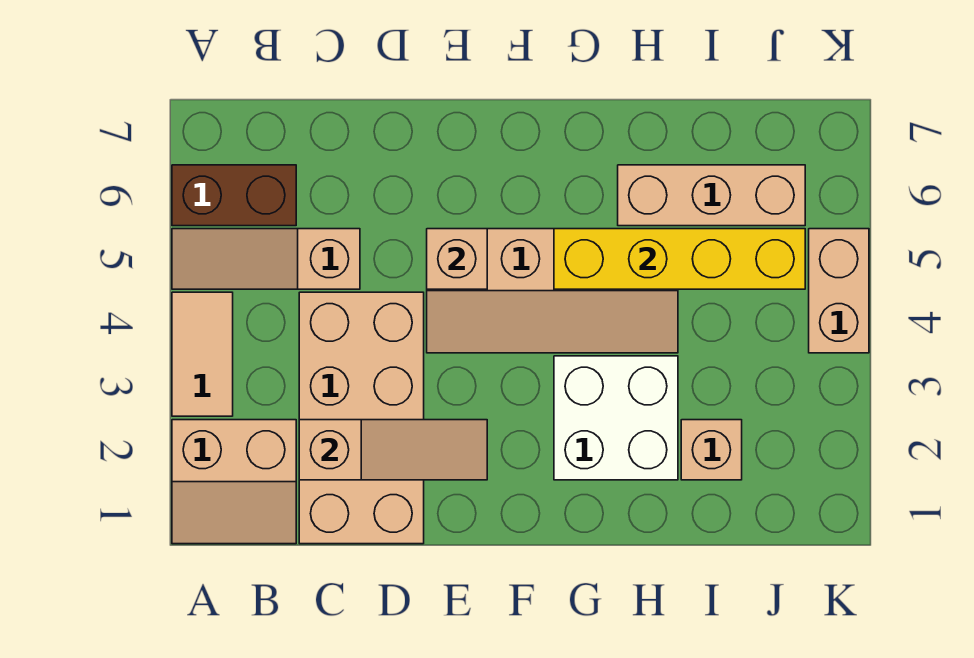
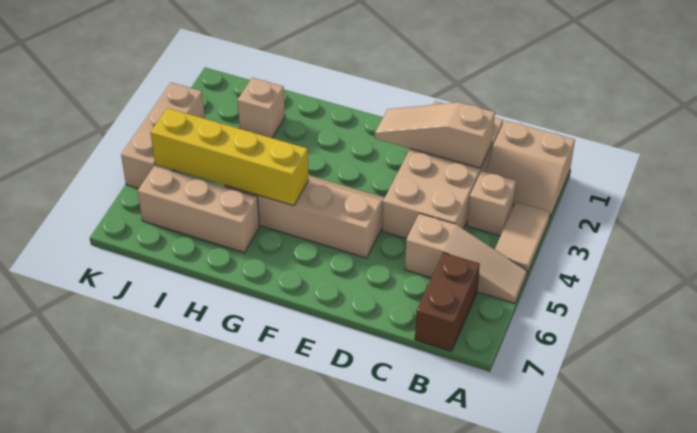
tan slope A1:B2 level 1 top 2 -> tan slope A1:B2 level 1 top 1
brown brick A6:B6 level 1 -> brown brick B6:B7 level 1
tan brick E5 level 2 -> tan brick B3 level 1
white brick G2:H3 level 1 -> none
tan brick K4:K5 level 1 -> tan brick K3:K5 level 1

